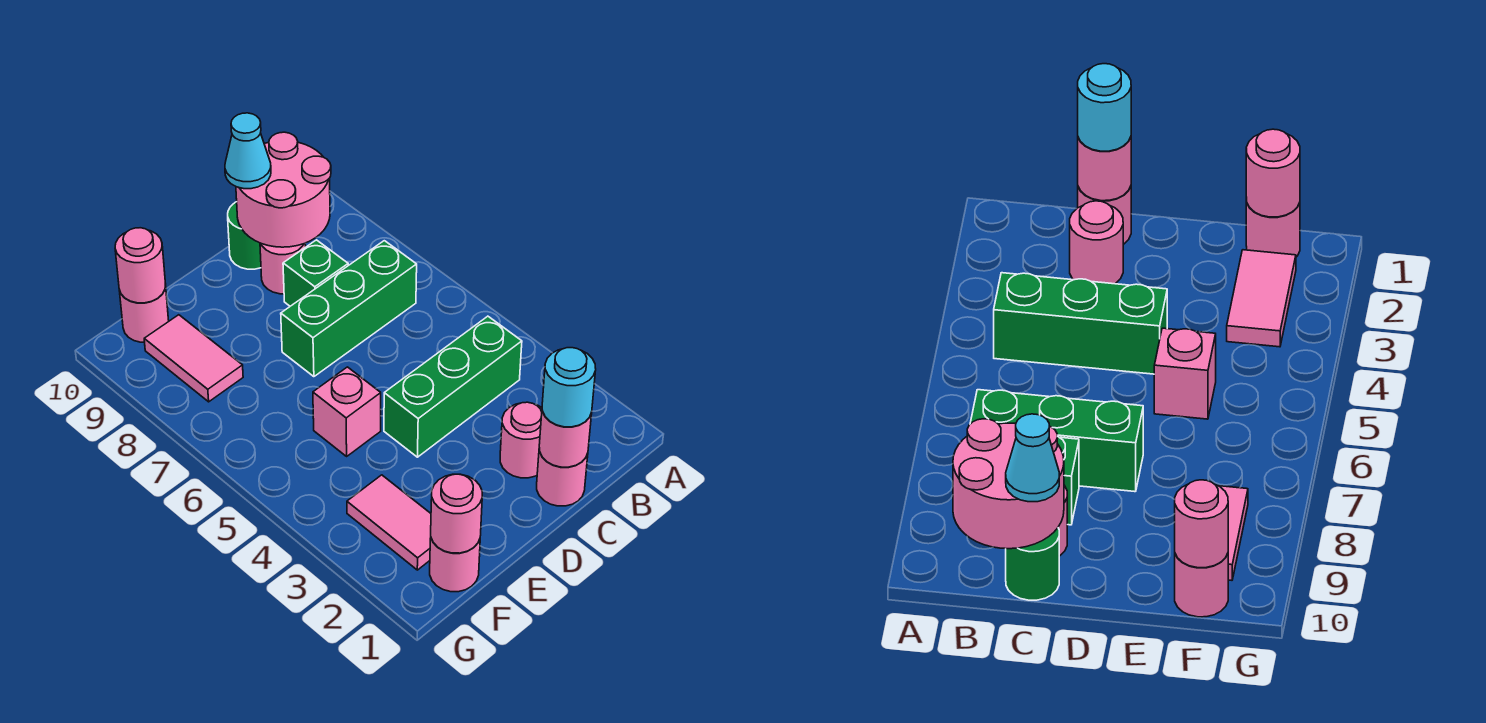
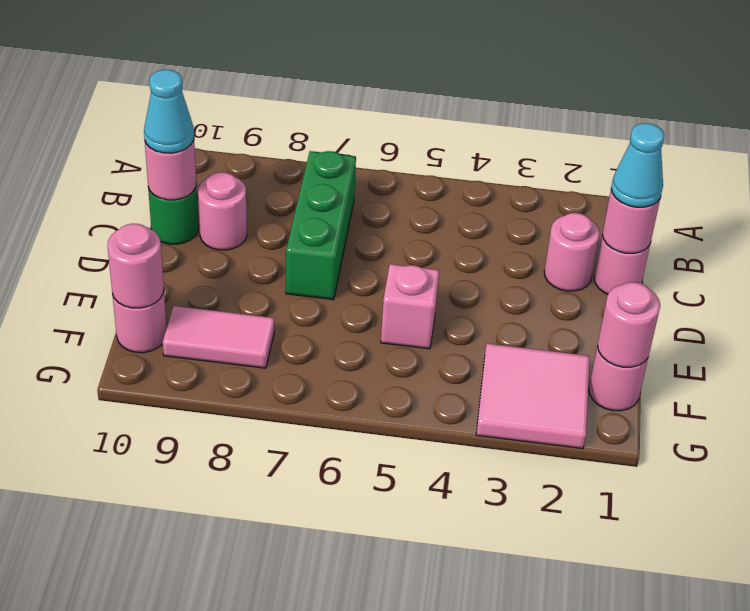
green brick B4:D4 level 1 -> none
pink round brick B9:C10 level 2 -> pink round brick C10 level 2
cyan round brick C1 level 3 -> cyan cone C1 level 3
green brick C8 level 1 -> none
pink tile F2:F3 level 1 -> pink tile F2:G3 level 1

